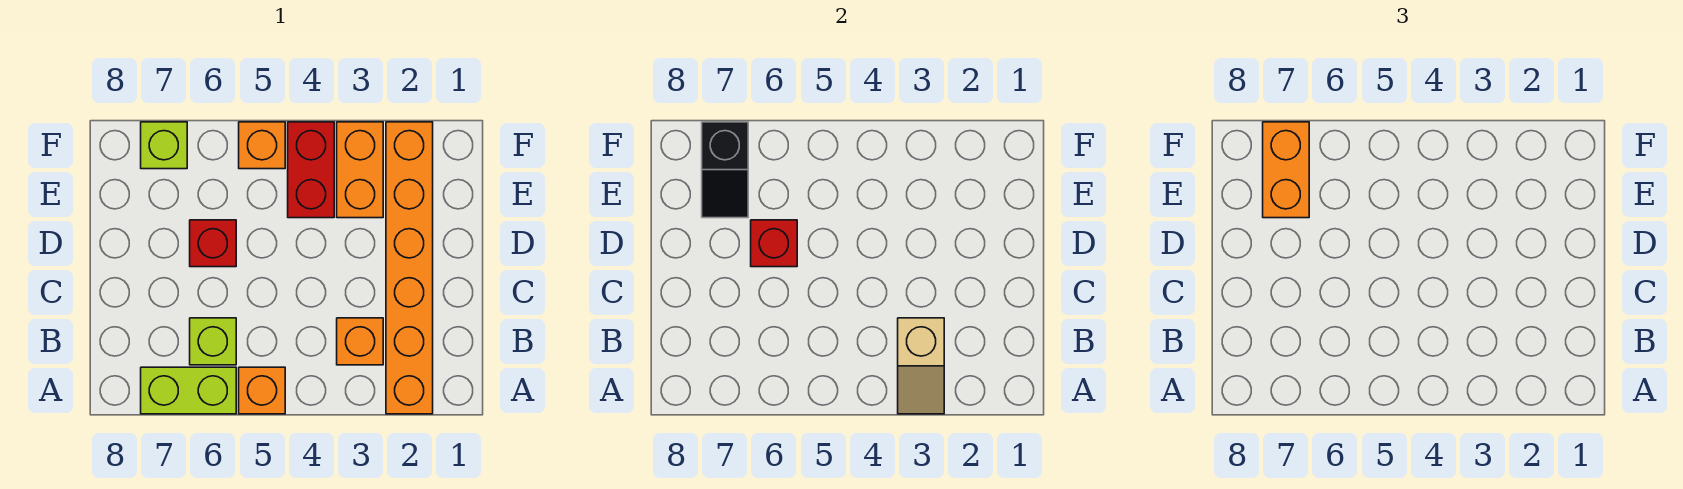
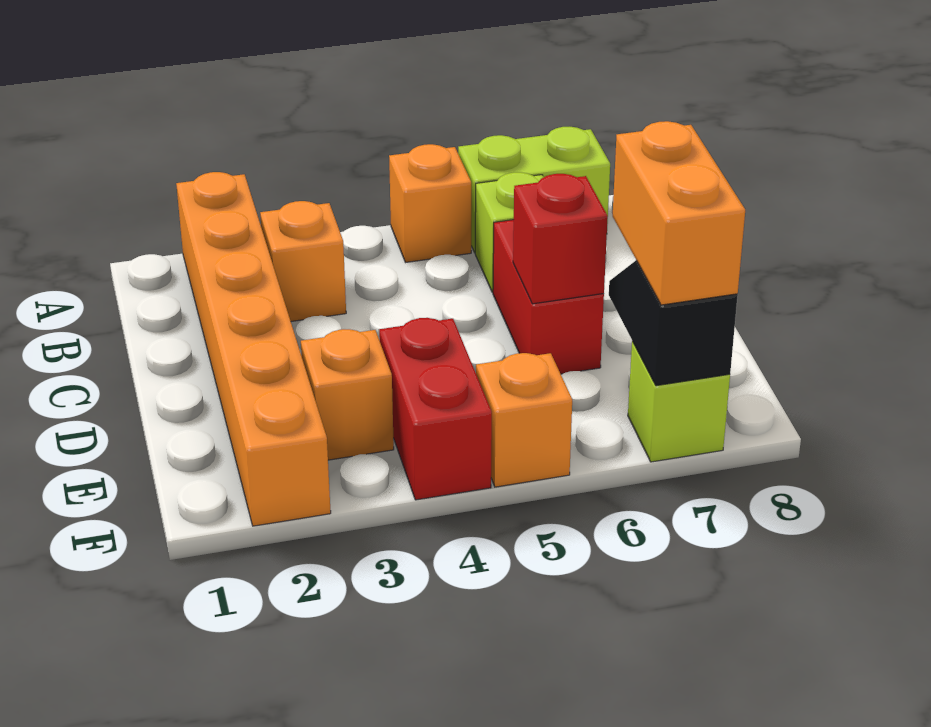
tan slope A3:B3 level 2 top B -> none
red brick D6 level 1 -> red brick C6:D6 level 1
orange brick E3:F3 level 1 -> orange brick E3 level 1

